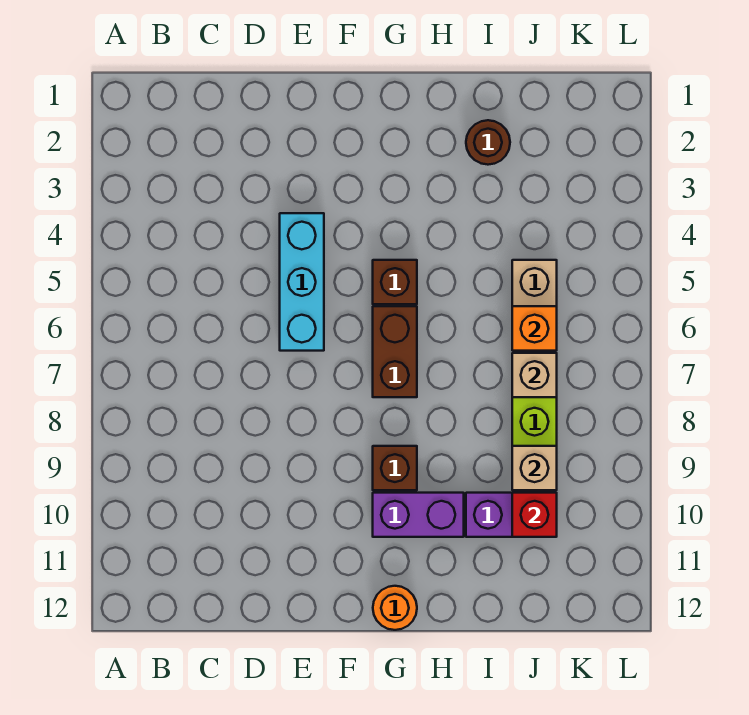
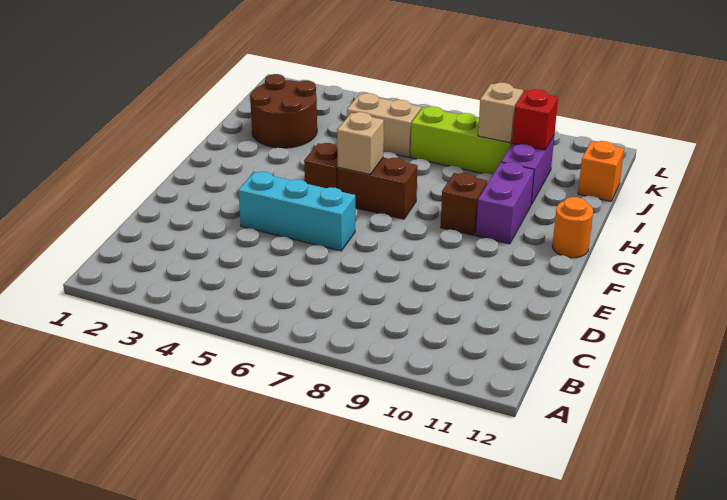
brown round brick I2 level 1 -> brown round brick I2:J3 level 1
orange brick J6 level 2 -> orange brick J12 level 1
tan brick J7 level 2 -> tan brick G6 level 2

